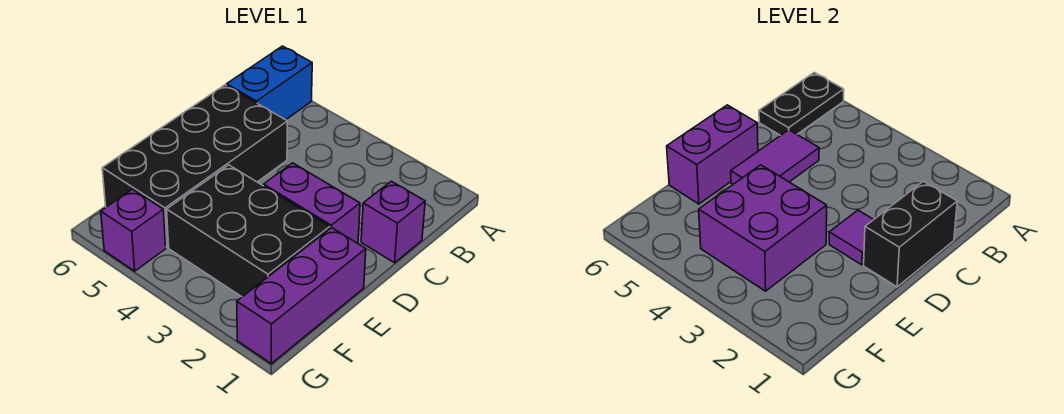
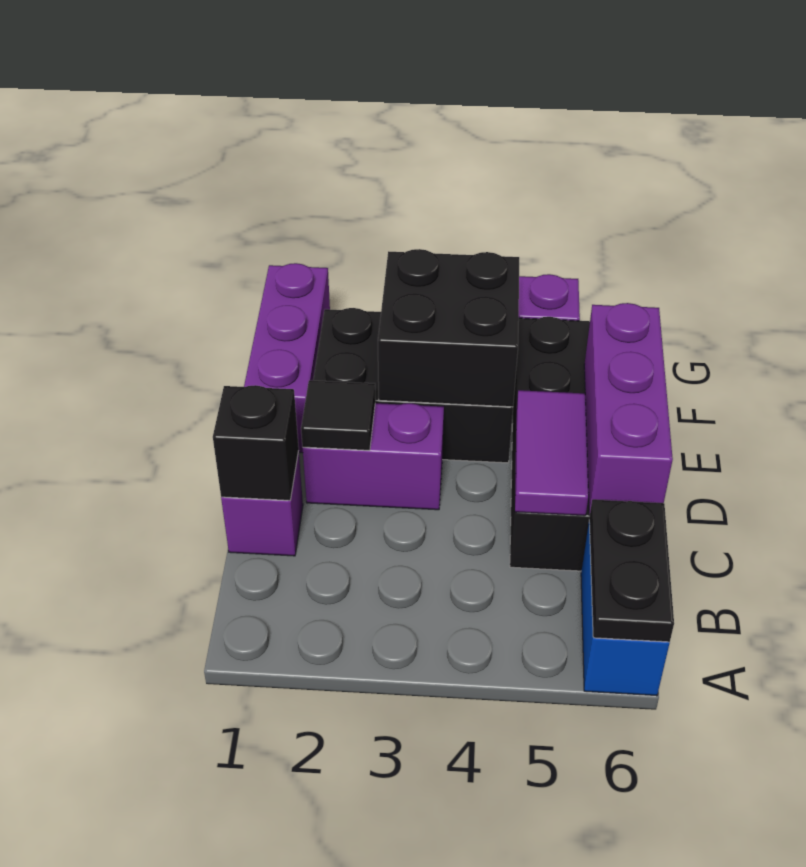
black brick C1:D1 level 2 -> black brick C1 level 2
purple tile D2 level 2 -> black tile D2 level 2
purple brick D6:E6 level 2 -> purple brick C6:E6 level 2
purple brick E3:F4 level 2 -> black brick E3:F4 level 2

